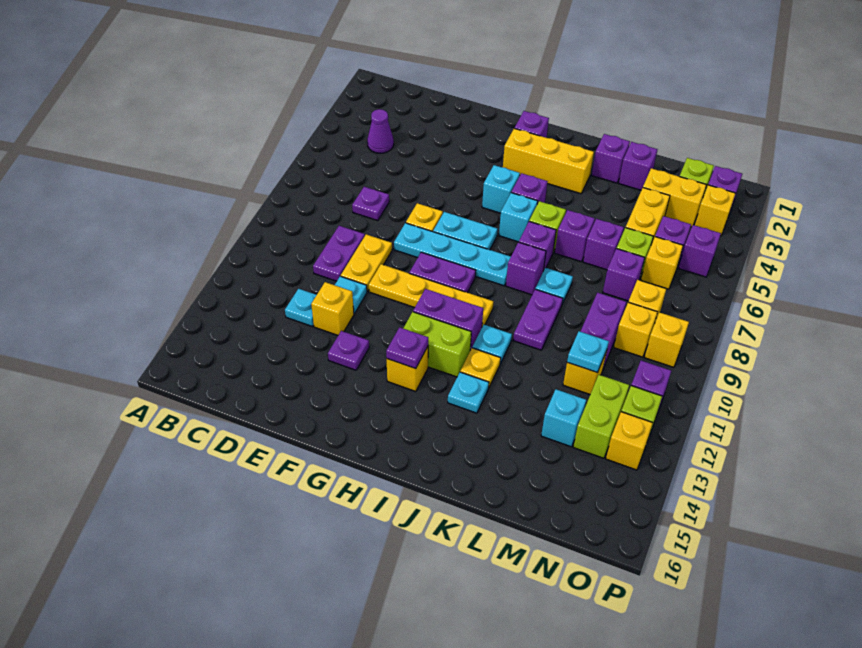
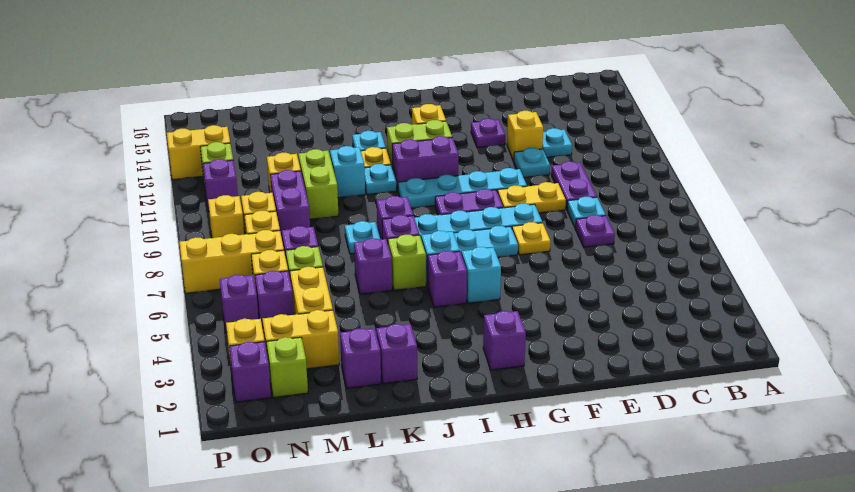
purple cone C4 level 1 -> none
yellow plate E9:E10 level 1 -> yellow plate E9:F9 level 1
yellow plate F10:I10 level 1 -> cyan plate F10:I10 level 1
yellow brick H3:J3 level 1 -> yellow brick N7:P7 level 1
purple plate H13 level 2 -> none
purple plate K9:K10 level 1 -> none
purple brick L6 level 1 -> none
cyan plate M11 level 2 -> cyan plate D8 level 1
cyan brick M13 level 1 -> cyan brick K11 level 1
lime brick N12:N13 level 1 -> lime brick L10:L11 level 1
yellow brick O13 level 1 -> yellow brick O13:P13 level 1

